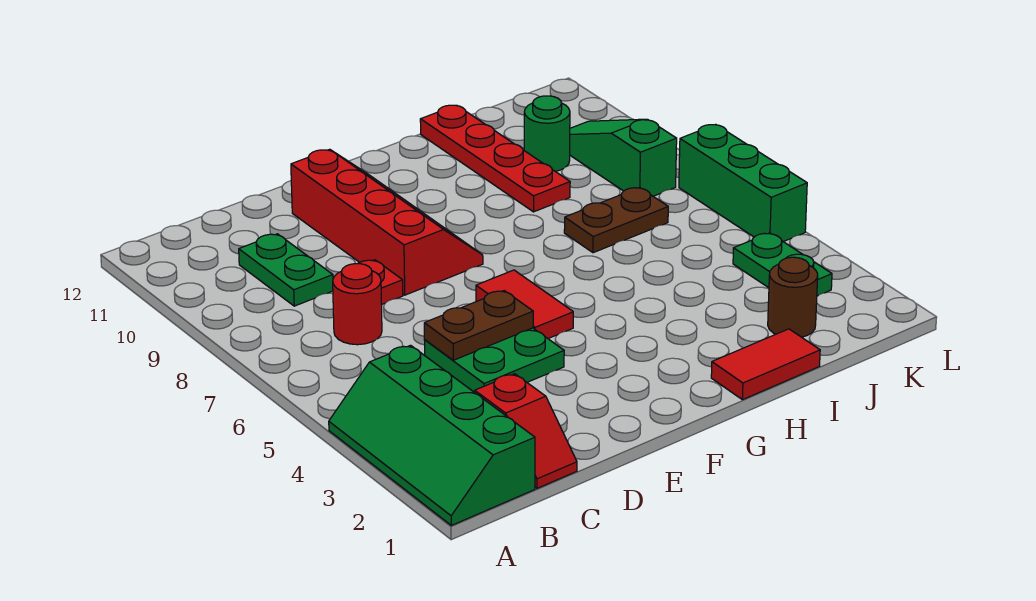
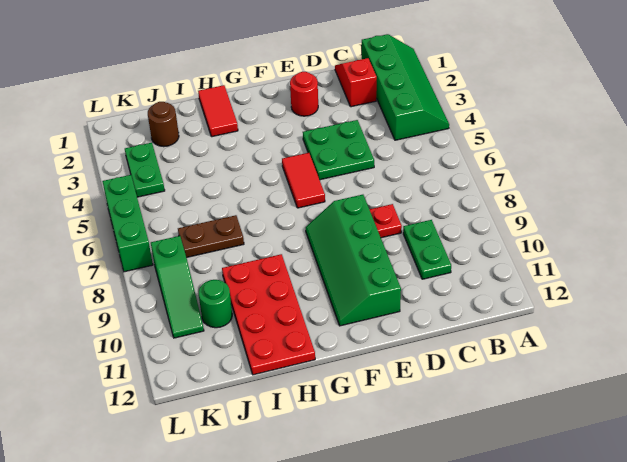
red round brick C7 level 1 -> red round brick E2 level 1
brown plate D5:E5 level 2 -> none
red slope E8:F11 level 1 top E -> green slope E8:F11 level 1 top E
red tile H1:I1 level 1 -> red tile H1:H2 level 1
red plate I9:I12 level 1 -> red plate H9:I12 level 1

